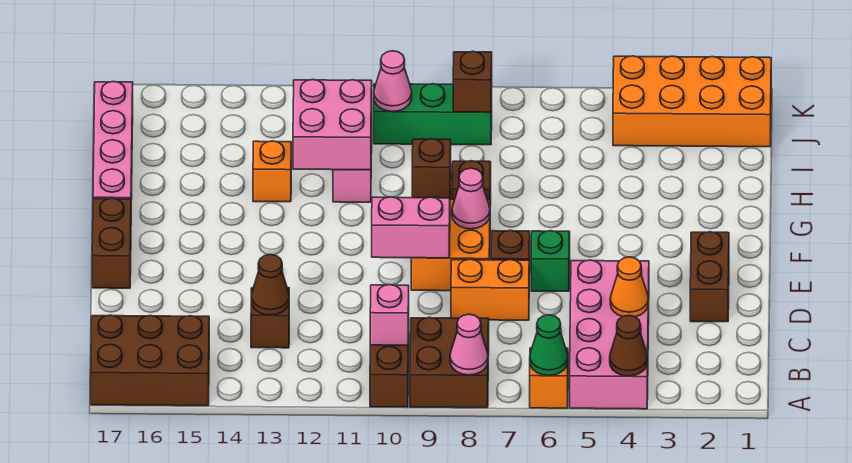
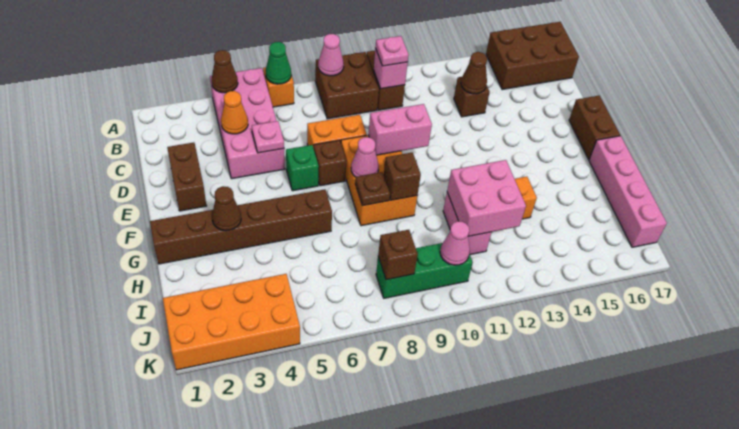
none -> pink plate B10 level 3
none -> pink plate D5 level 2
none -> brown brick G1:G6 level 1
none -> brown cone G3 level 2

